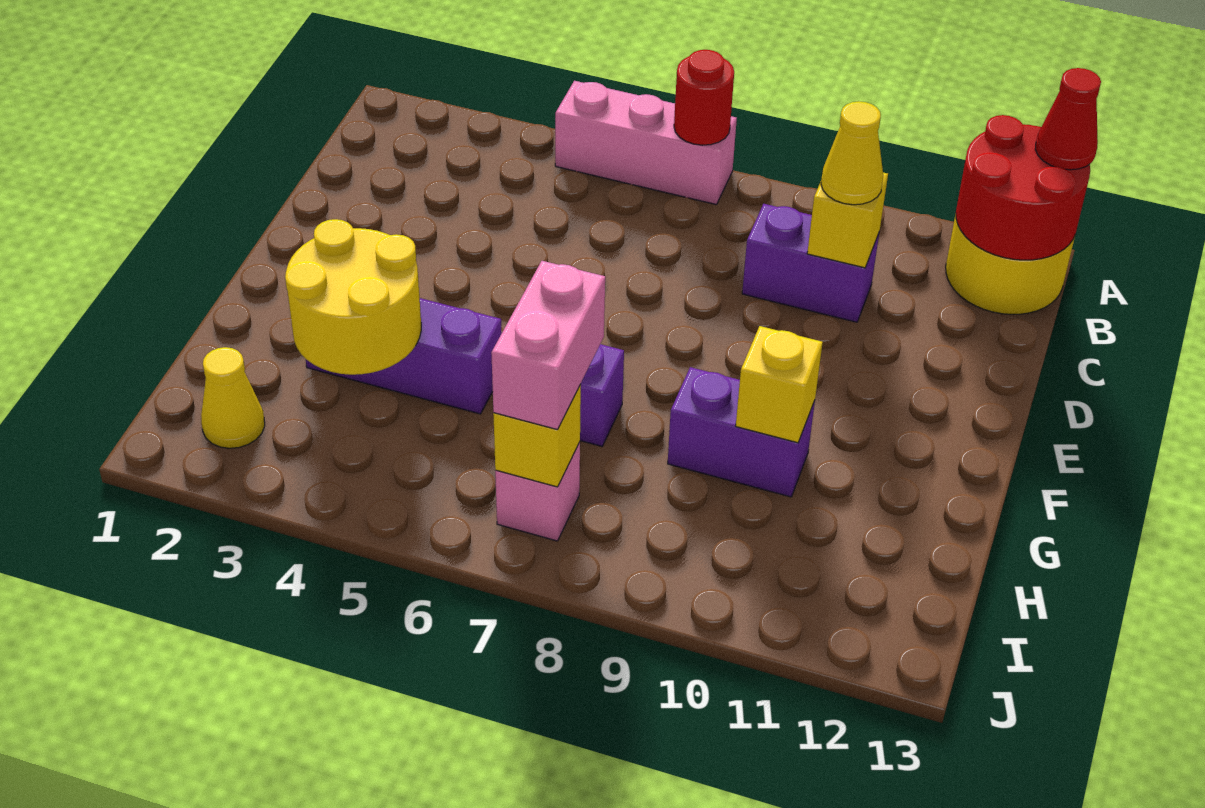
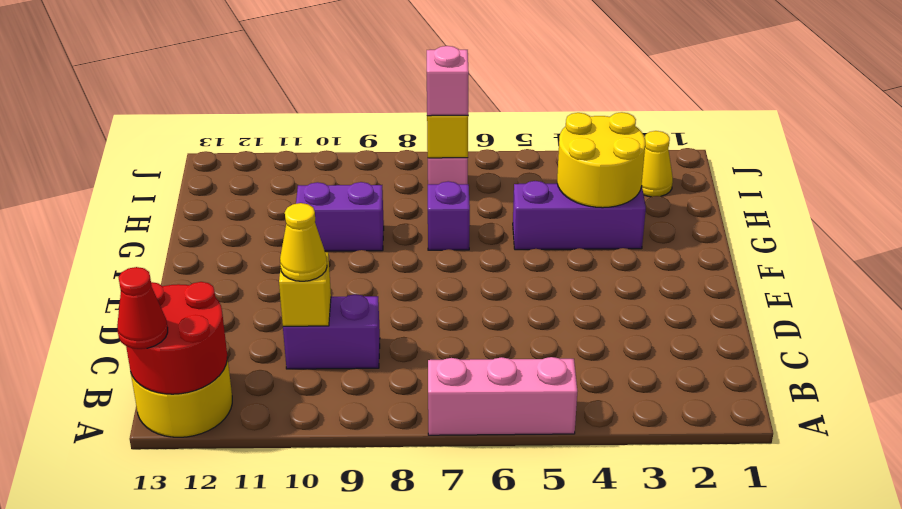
red round brick A7 level 2 -> none
yellow brick G10 level 2 -> none
pink brick H7:I7 level 3 -> pink brick I7 level 3

